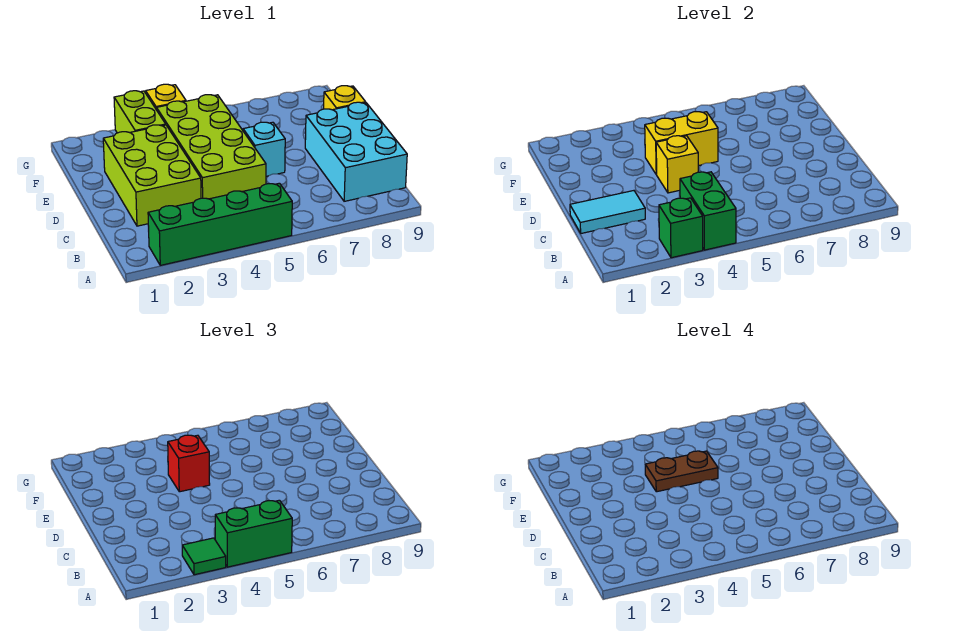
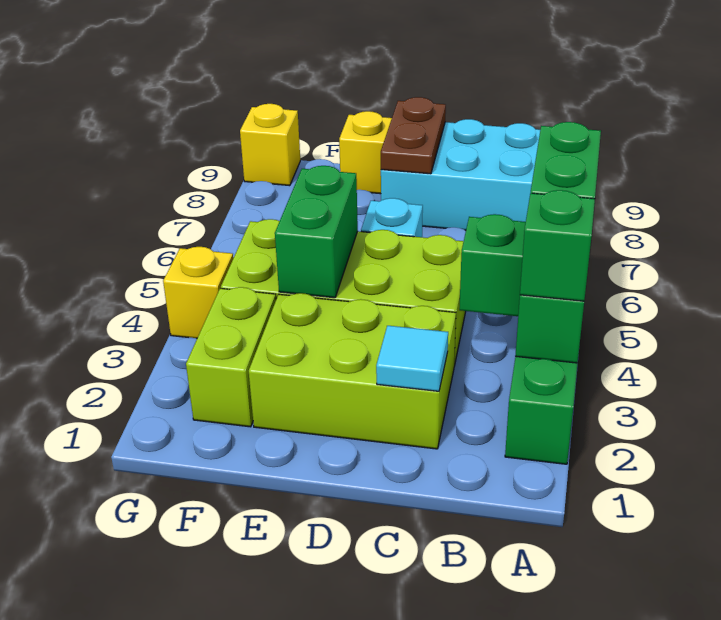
green tile A3 level 3 -> green brick A3 level 3
cyan tile C1:C2 level 2 -> cyan tile C2 level 2
yellow brick D4 level 2 -> yellow brick G9 level 1
yellow brick E4:E5 level 2 -> green brick E4:E5 level 2
red brick E4 level 3 -> none
brown plate E4:E5 level 4 -> brown plate D8:D9 level 2
lime brick F3:G3 level 1 -> lime brick F2:F3 level 1

